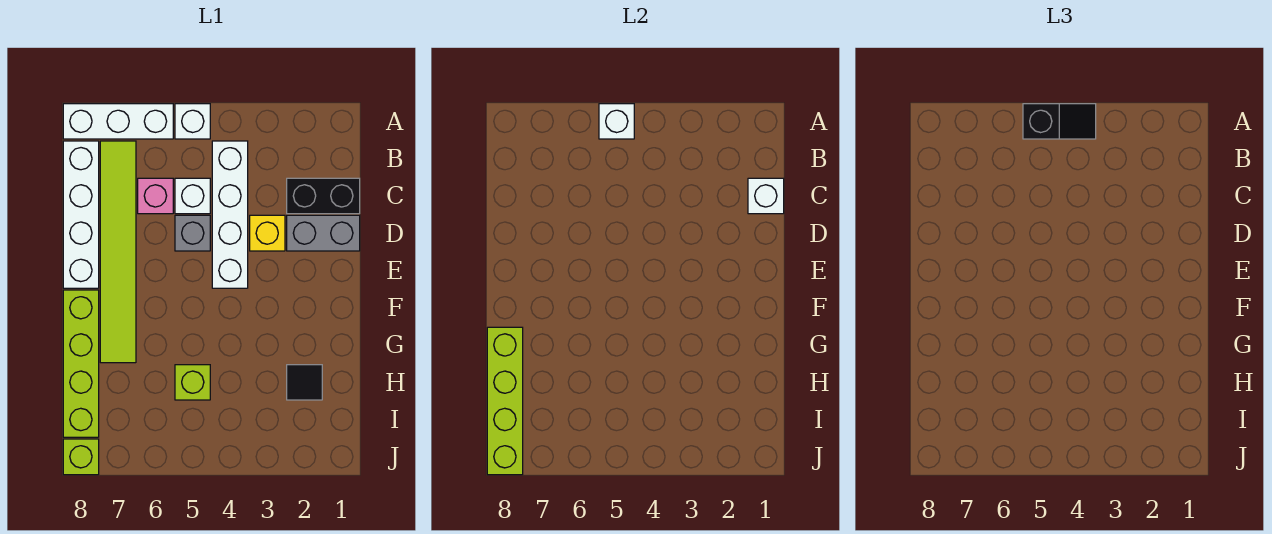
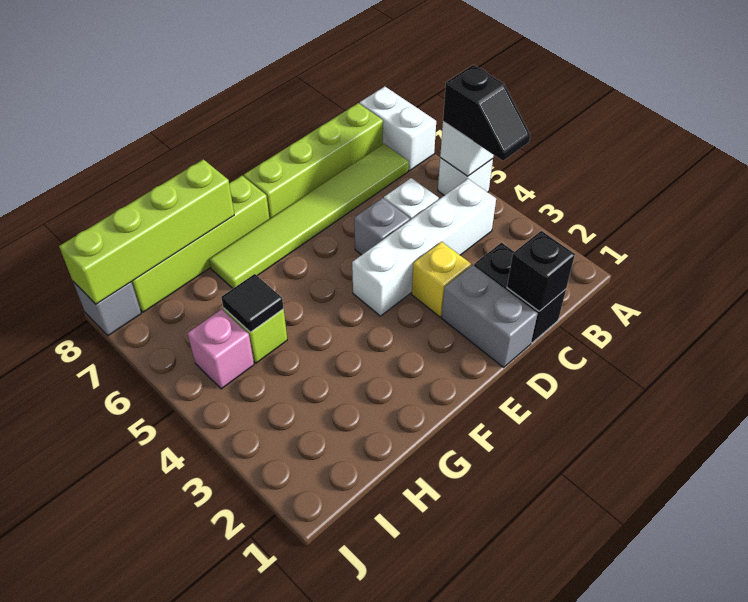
white brick A6:A8 level 1 -> white brick A7:A8 level 1
white brick B8:E8 level 1 -> lime brick B8:E8 level 1
white brick C1 level 2 -> black brick C1 level 2
pink brick C6 level 1 -> pink brick I5 level 1
black tile H2 level 1 -> black tile H5 level 2
lime brick J8 level 1 -> grey brick J8 level 1

